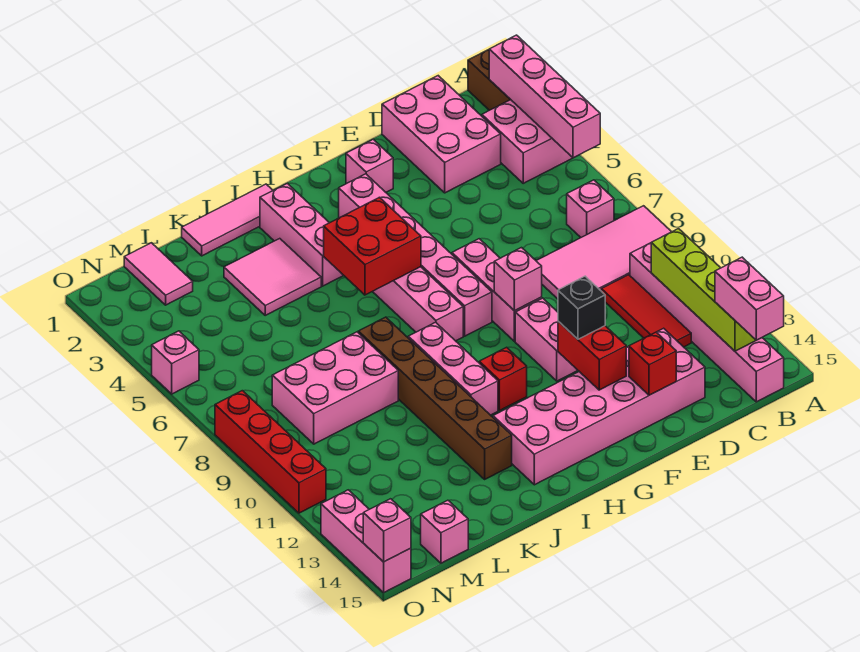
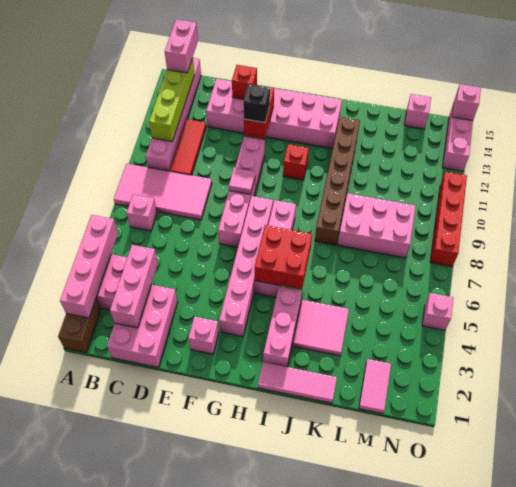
pink brick F9 level 2 -> pink tile F9 level 2
pink brick I9:I11 level 1 -> pink brick C2:C4 level 2

